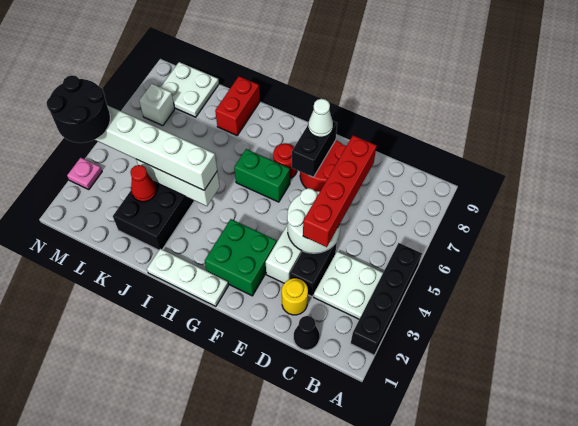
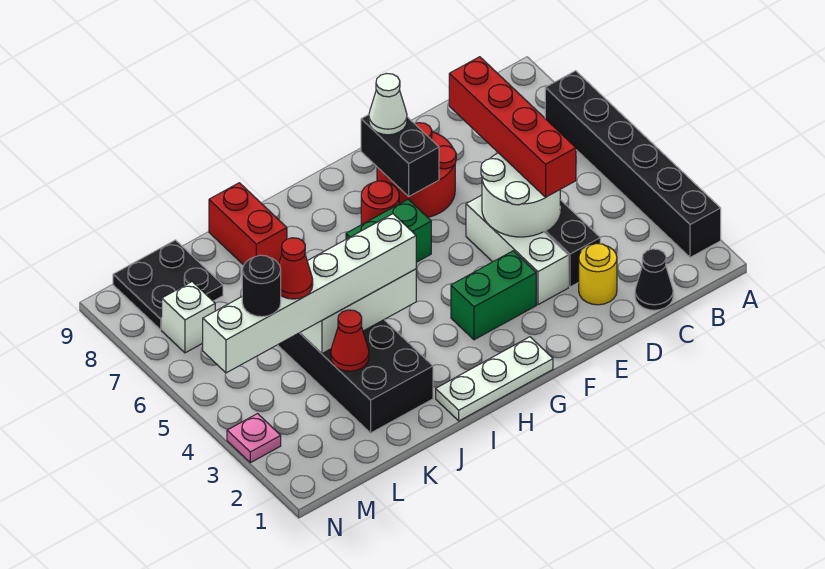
black brick A2:A5 level 1 -> black brick A2:A7 level 1
white plate B3:C4 level 1 -> none
green brick F2:G3 level 1 -> green brick F3:G3 level 1
none -> red cone L4 level 4
white plate L8:M9 level 1 -> black plate L8:M9 level 1
black round brick M3:N4 level 4 -> black round brick M4 level 4

